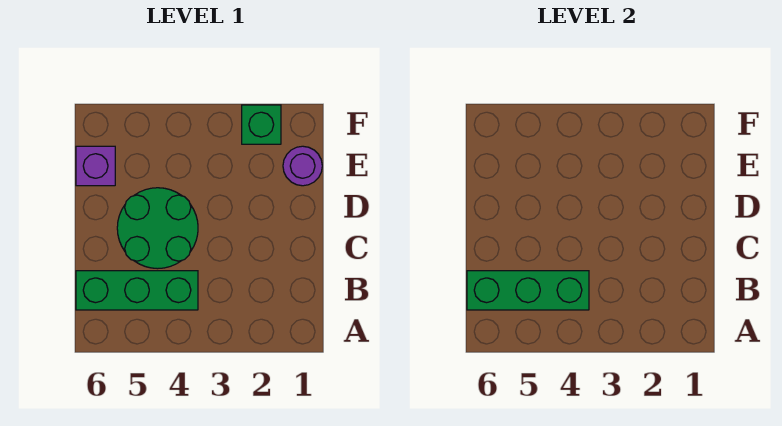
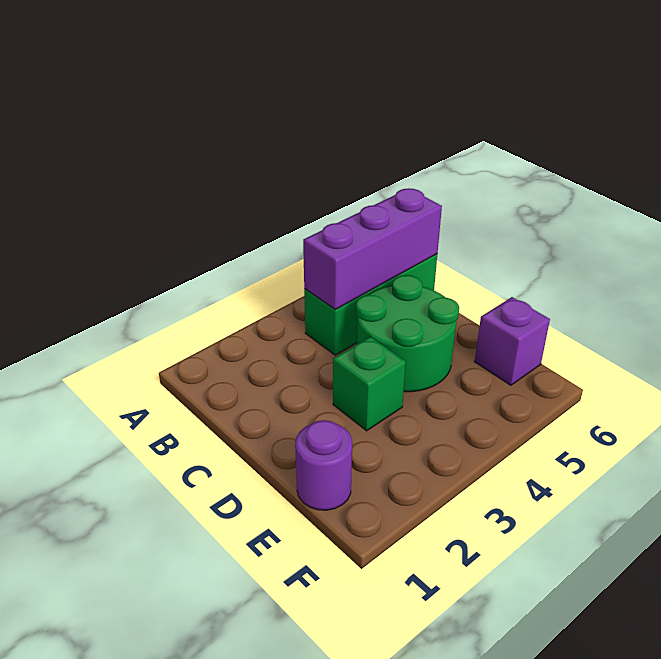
green brick B4:B6 level 2 -> purple brick B4:B6 level 2
green brick F2 level 1 -> green brick D3 level 1

